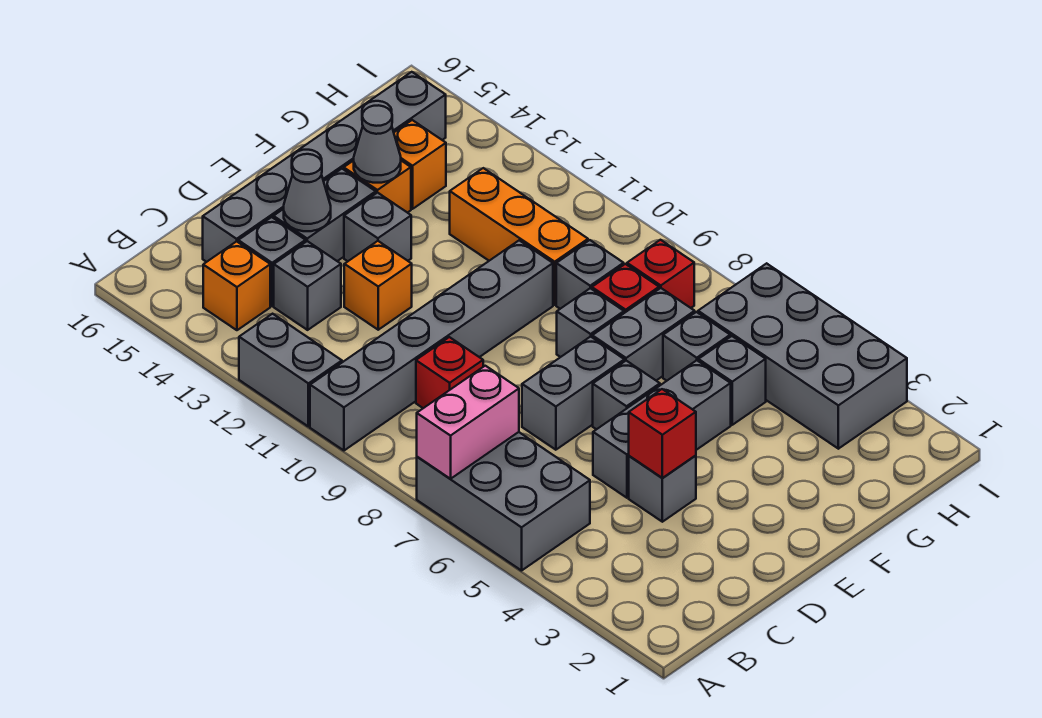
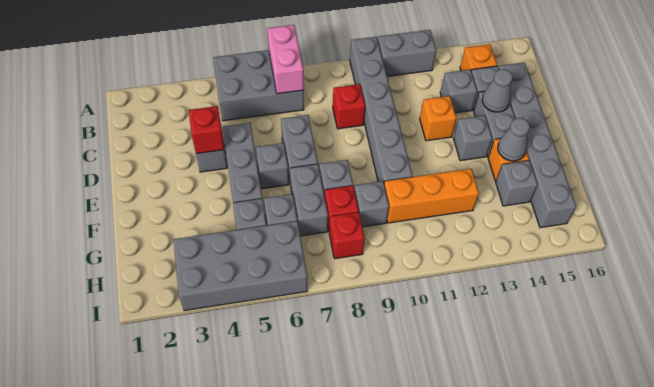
orange brick G14 level 1 -> grey brick G14 level 1

